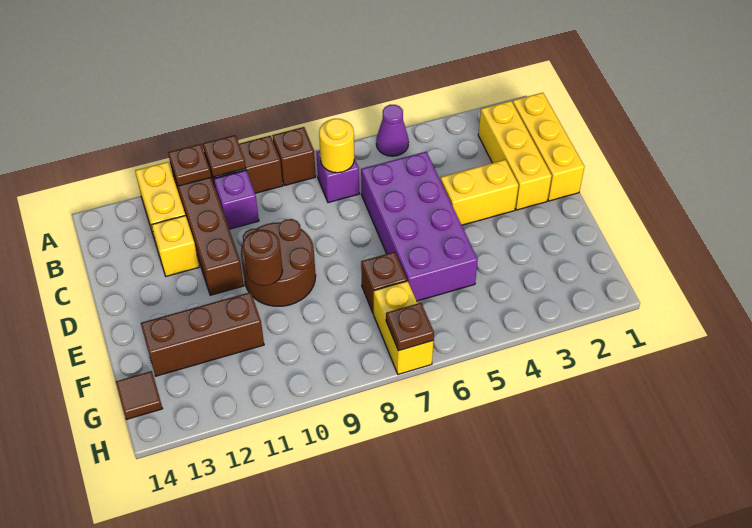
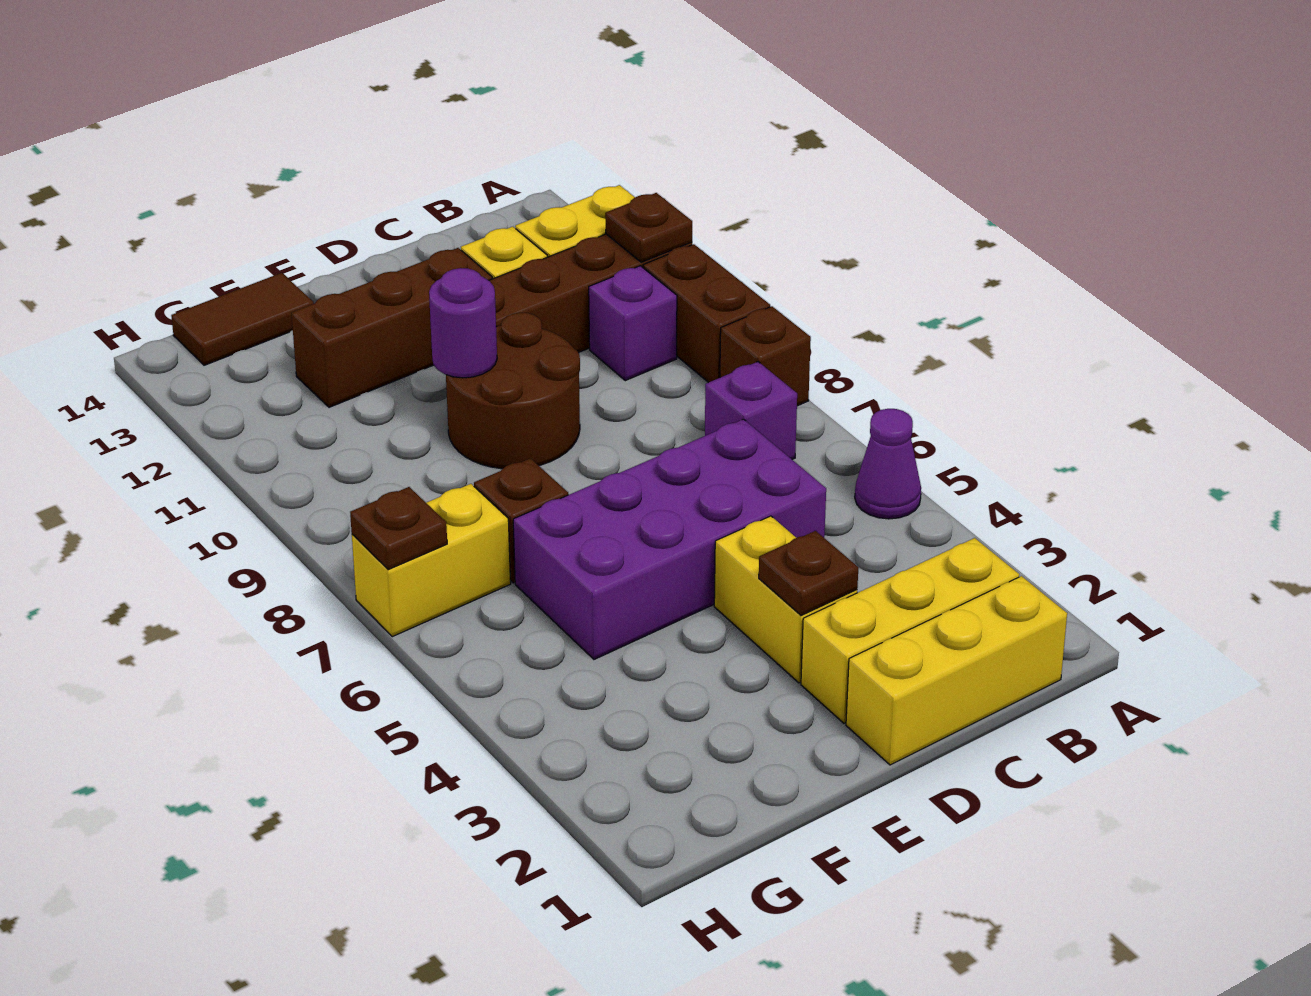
brown plate A10 level 2 -> brown plate D3 level 2
yellow round brick B7 level 2 -> none
brown round brick E10 level 2 -> purple round brick E10 level 2
brown brick F11:F13 level 1 -> brown brick D12:F12 level 1
brown tile G14 level 1 -> brown tile F14:G14 level 1

